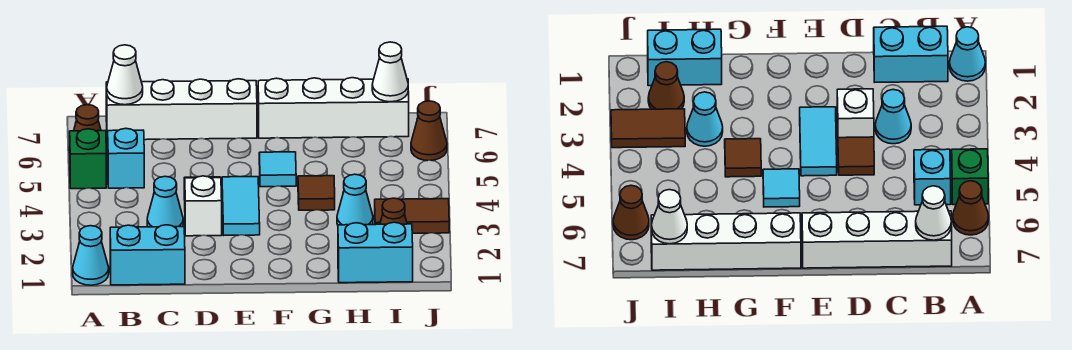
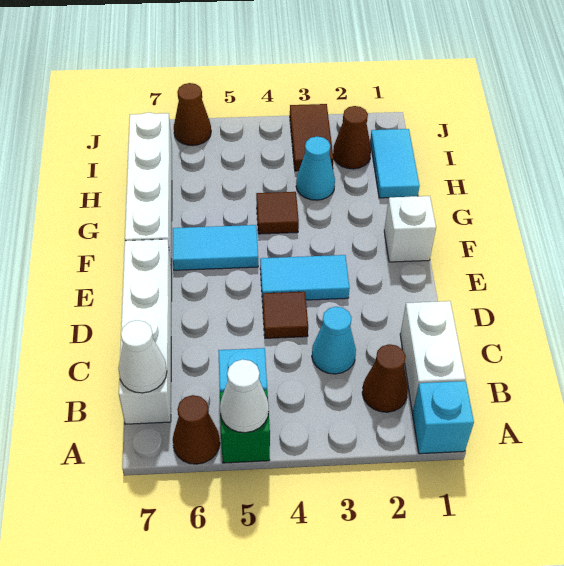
cyan cone A1 level 1 -> cyan brick A1 level 1
cyan brick B1:C1 level 1 -> white brick B1:C1 level 1
none -> brown cone B2 level 1
white brick D3 level 1 -> white brick F1 level 1
cyan tile F5 level 1 -> cyan tile F5:F6 level 1
cyan brick H1:I1 level 1 -> cyan tile H1:I1 level 1
white cone I7 level 2 -> white cone A5 level 2

